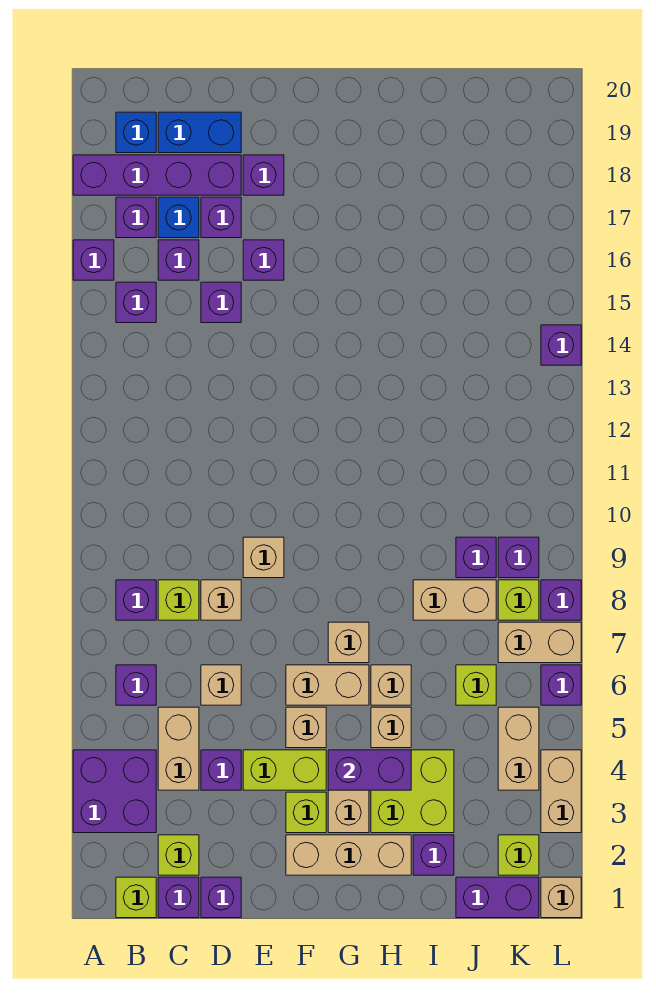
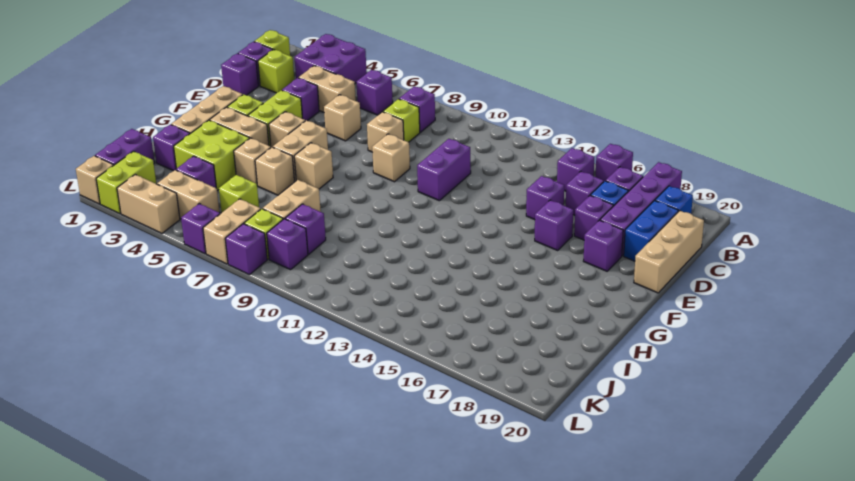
none -> tan brick C20:E20 level 1
purple brick G4:H4 level 2 -> purple brick D11:E11 level 1
lime brick K2 level 1 -> lime brick K2:L2 level 1
purple brick L14 level 1 -> purple brick J4 level 1

